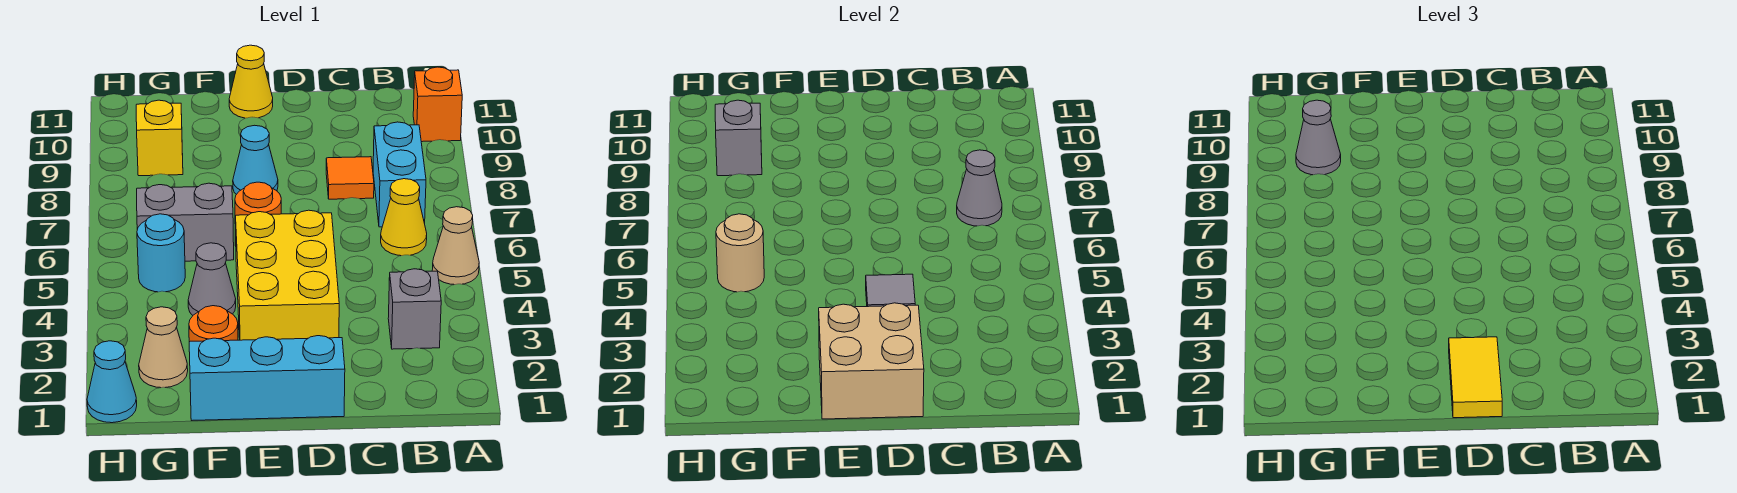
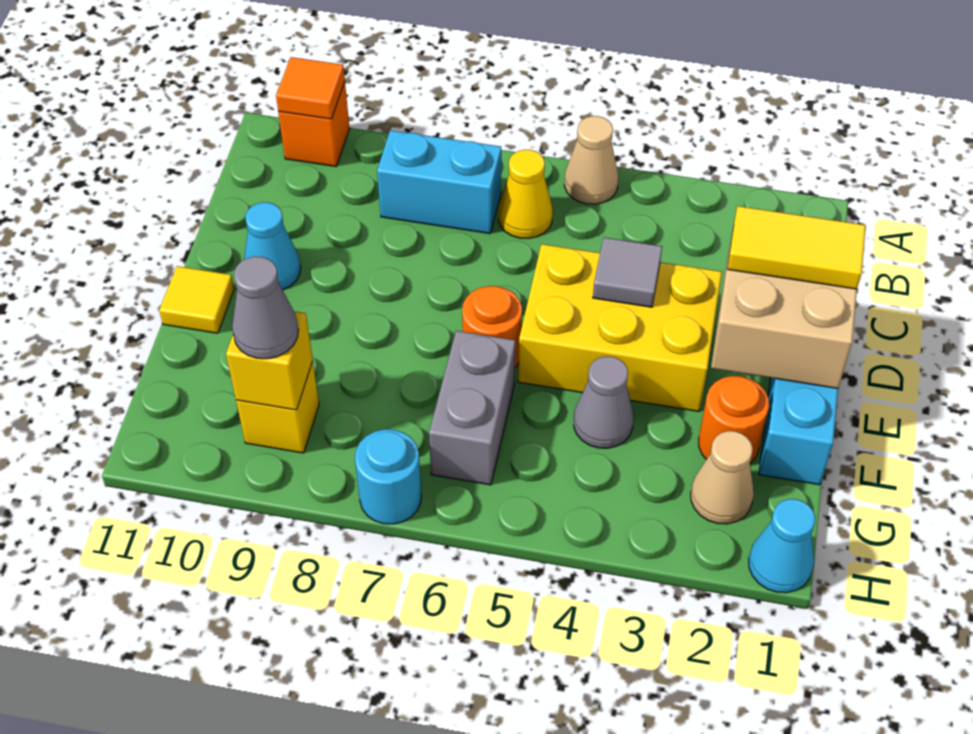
grey brick B3 level 1 -> none
grey cone B7 level 2 -> none
orange tile C8 level 1 -> orange tile A10 level 2
cyan cone E8 level 1 -> cyan cone D10 level 1
yellow cone E11 level 1 -> yellow tile E11 level 1
cyan round brick G5 level 1 -> cyan round brick H7 level 1
tan round brick G5 level 2 -> none
grey brick G9 level 2 -> yellow brick G9 level 2

